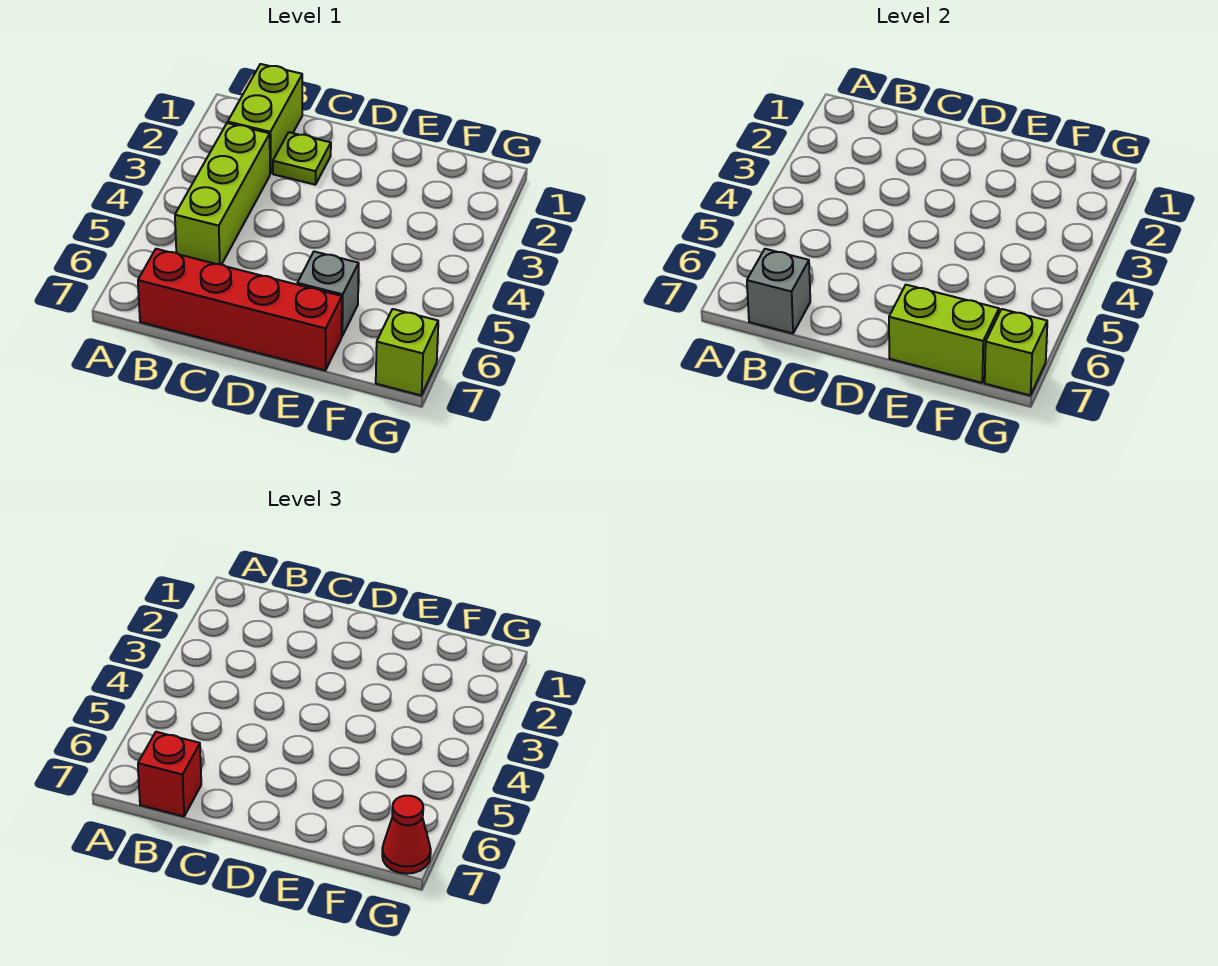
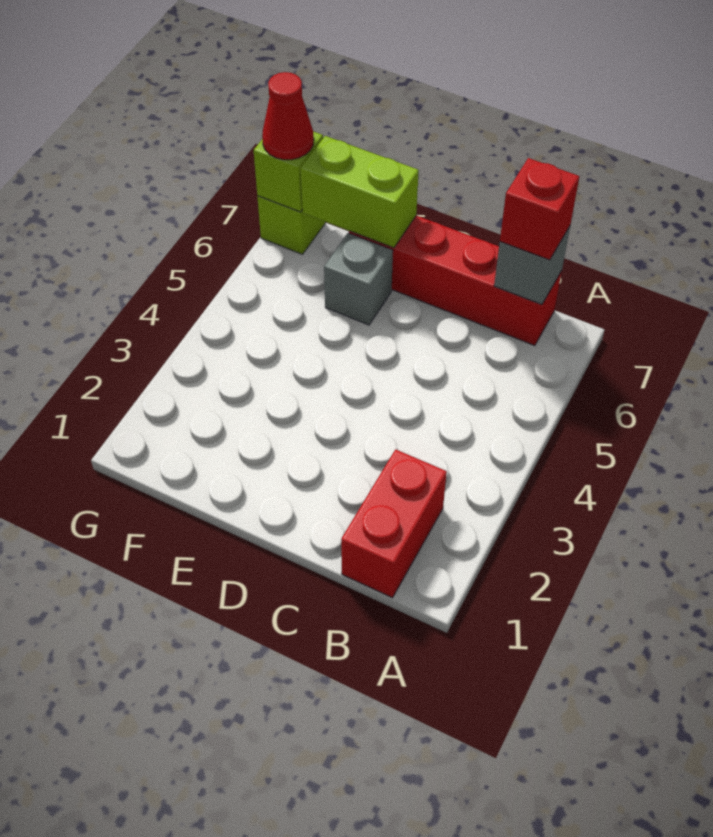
lime brick B1:B2 level 1 -> red brick B1:B2 level 1
lime brick B3:B5 level 1 -> none
lime plate C2 level 1 -> none

